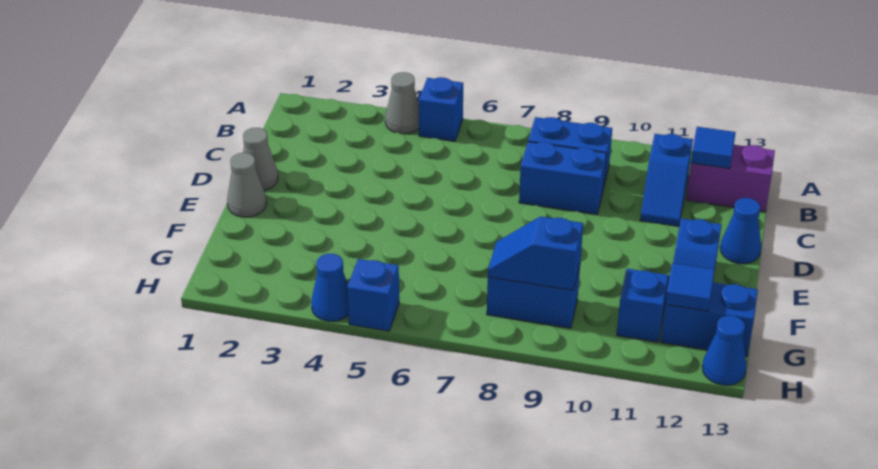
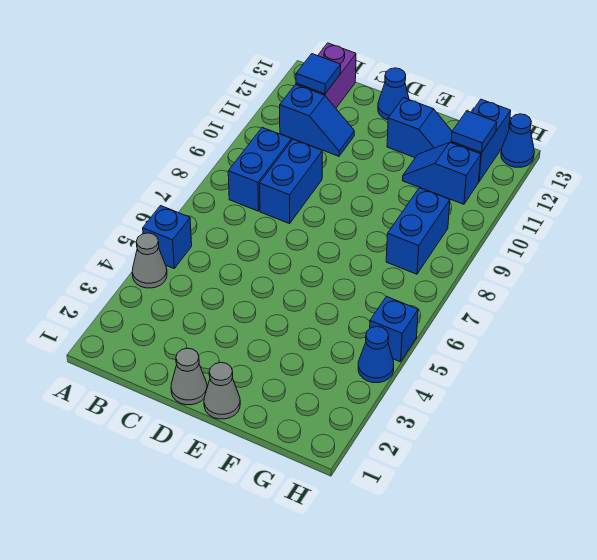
blue slope G8:G9 level 2 top 9 -> none

